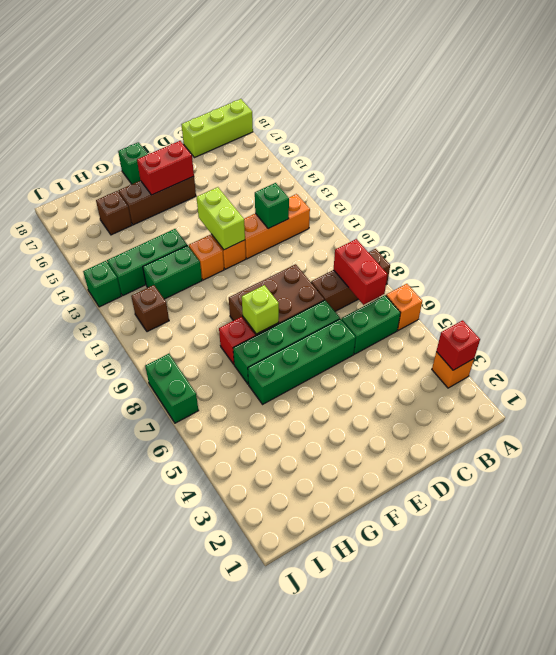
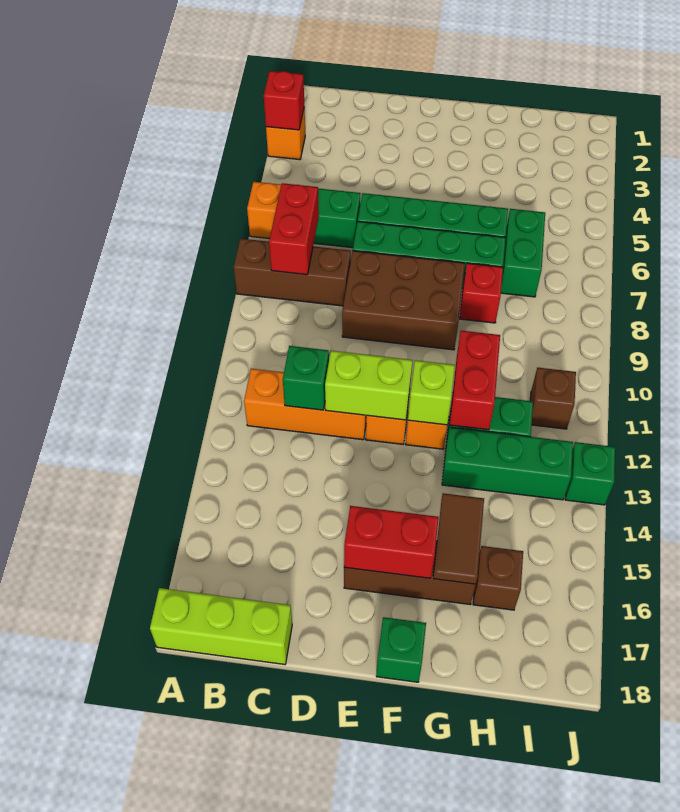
lime brick E12:E13 level 2 -> lime brick D12:E12 level 2
lime brick F8 level 2 -> lime brick F12 level 2
none -> red brick G11:G12 level 2
none -> brown tile G15:G16 level 2
green brick J7:J8 level 1 -> green brick H6:H7 level 1

